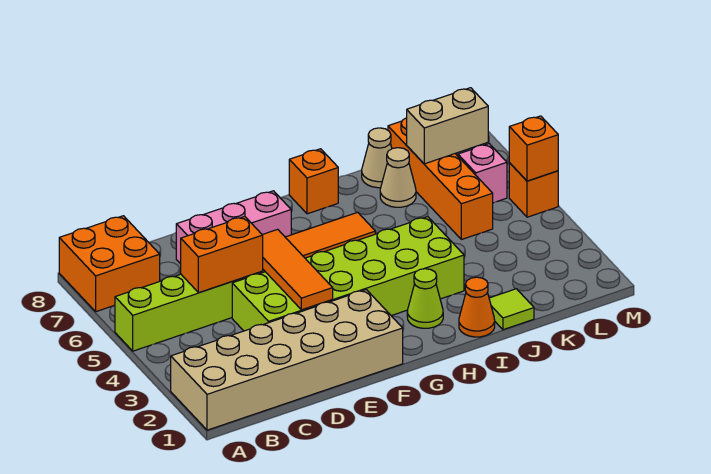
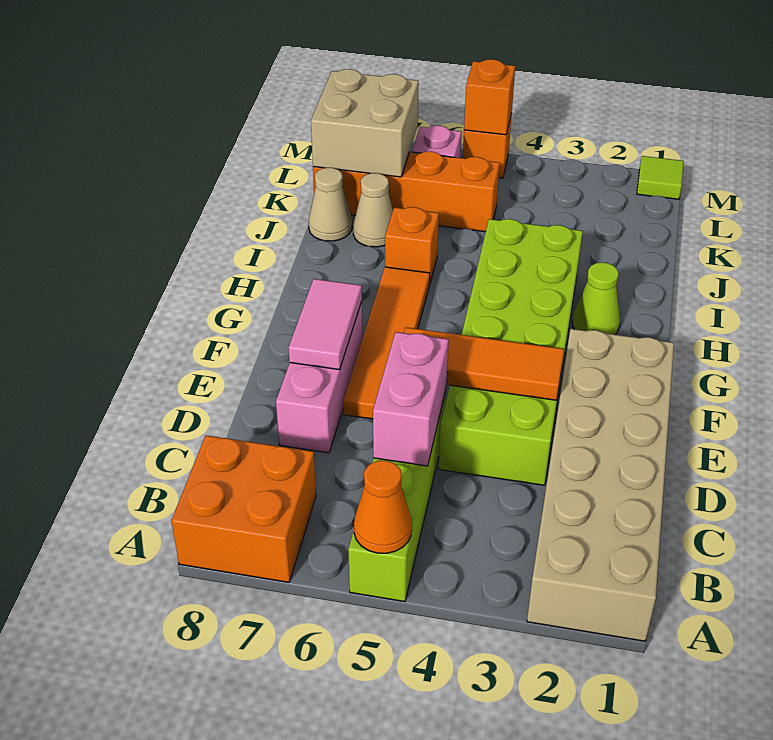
orange brick C5:D5 level 2 -> pink brick C5:D5 level 2
none -> pink tile E7:F7 level 2
orange brick H8 level 1 -> orange brick I6 level 1
orange cone I1 level 1 -> orange cone A5 level 2
lime tile J1 level 1 -> lime tile M1 level 1
tan brick K7:L7 level 2 -> tan brick K7:L8 level 2

